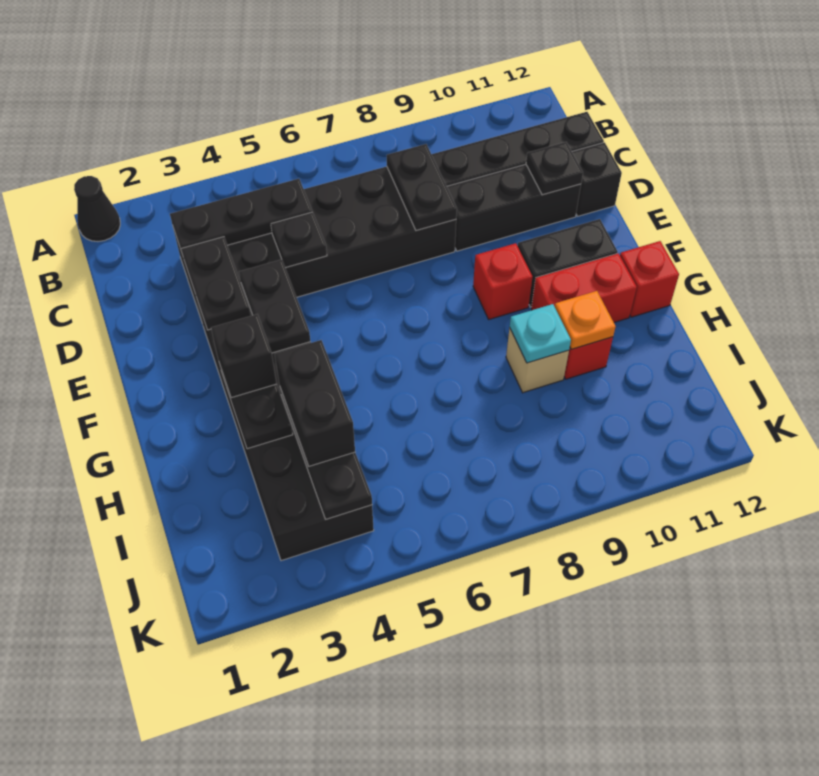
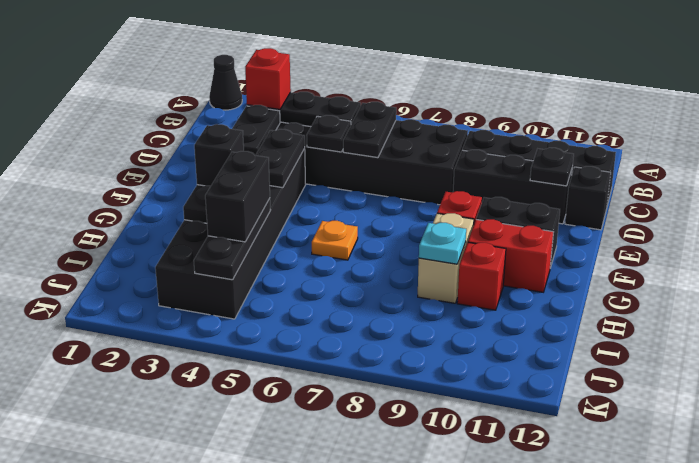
black plate C8:D8 level 2 -> black plate C6:D6 level 2
red brick G12 level 1 -> red brick C3 level 3
tan brick H9 level 1 -> tan brick G9:H9 level 1
orange plate H10 level 2 -> orange plate G6 level 1

